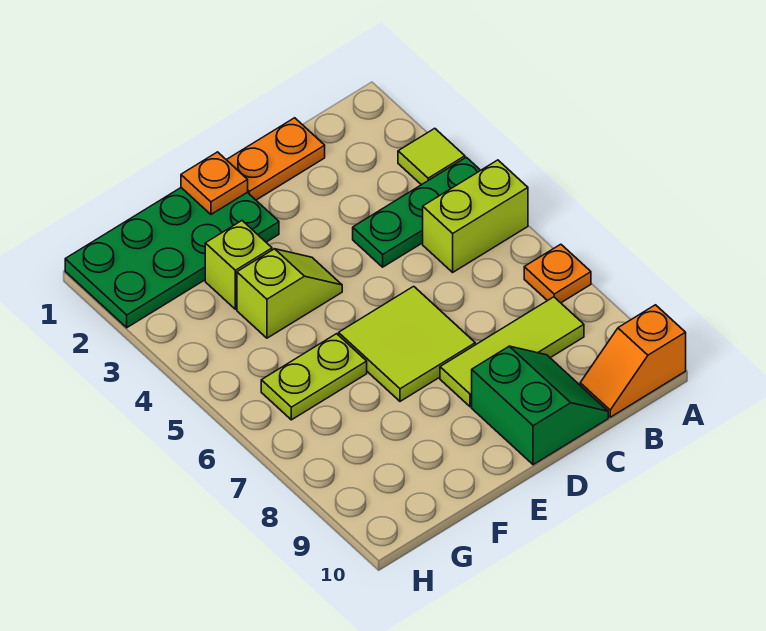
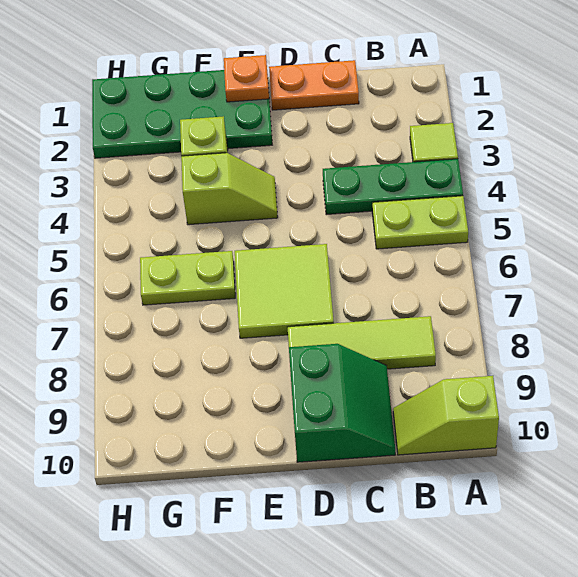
lime brick A5:B5 level 1 -> lime plate A5:B5 level 1
orange plate A7 level 1 -> none
orange slope A10:B10 level 1 top A -> lime slope A10:B10 level 1 top A

